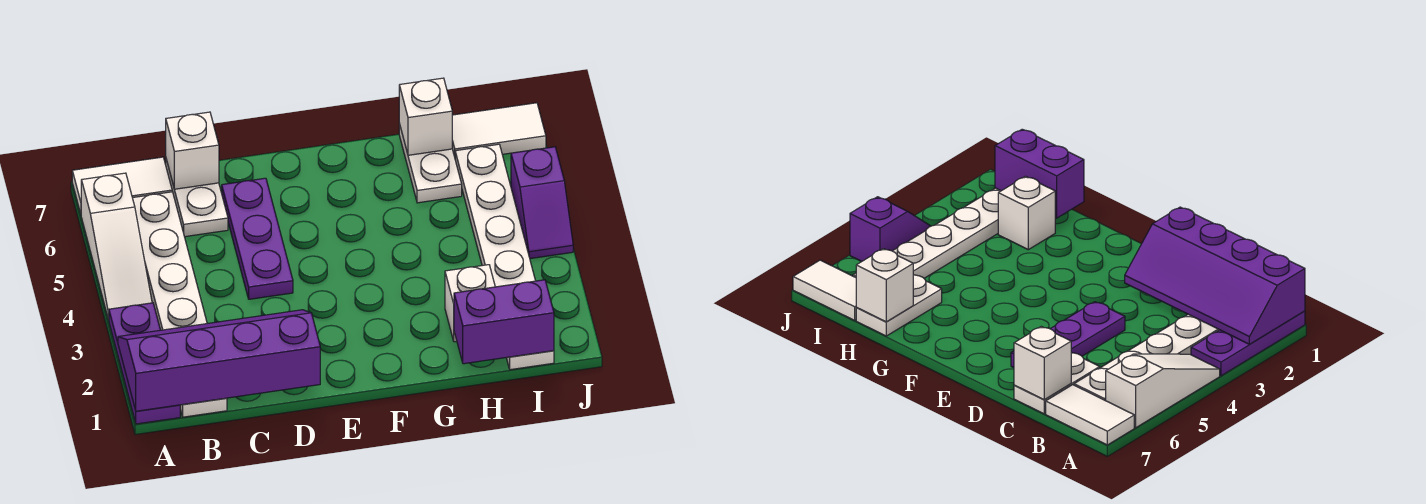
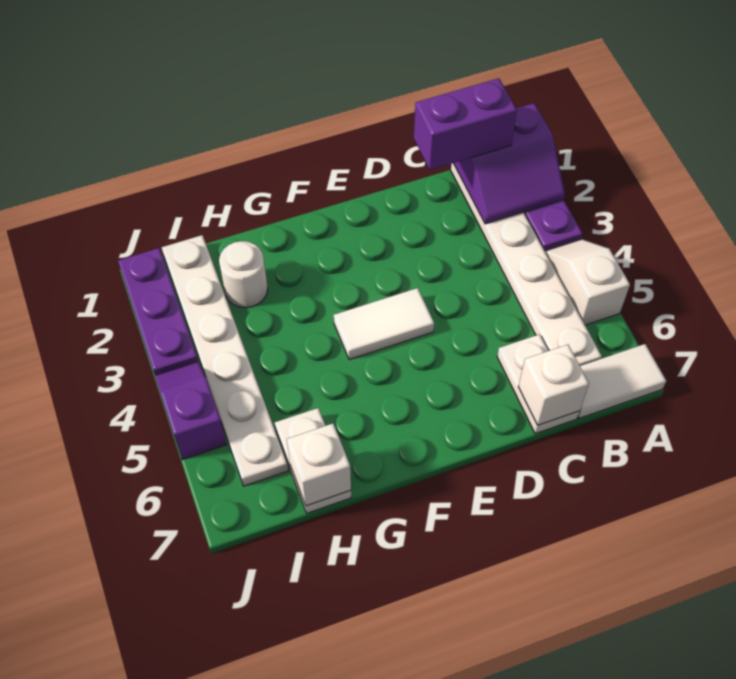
purple slope A1:D2 level 2 top 1 -> purple slope A1:B2 level 2 top 1
white slope A4:A6 level 1 top 6 -> white slope A4:A5 level 1 top 5
purple plate D4:D6 level 1 -> purple plate J1:J3 level 1
purple brick H1:I1 level 2 -> purple brick B1:C1 level 3
white brick H2 level 1 -> white round brick H2 level 1
white tile I7:J7 level 1 -> white tile E4:F4 level 1

